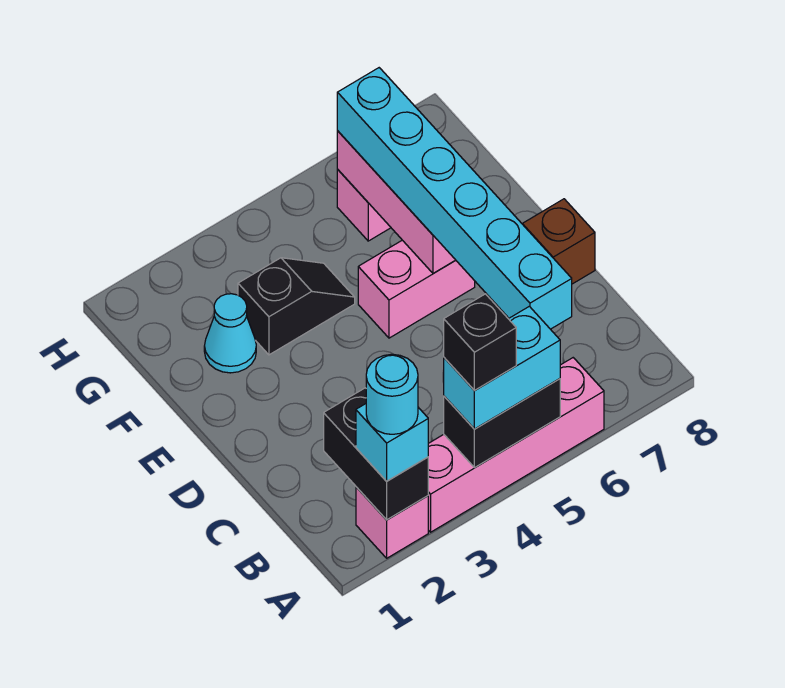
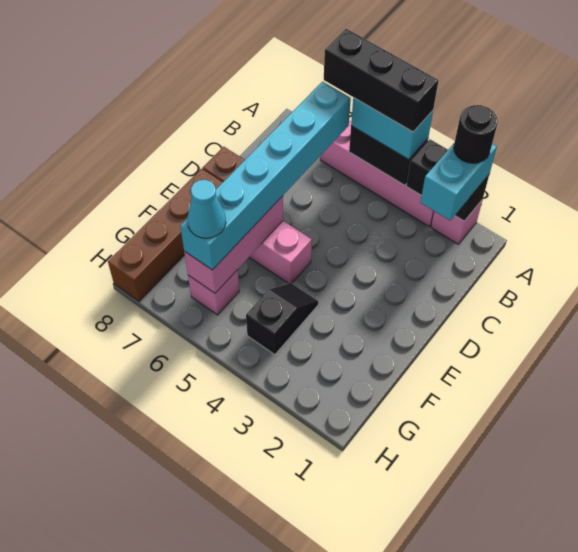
black brick A2:B2 level 2 -> black brick A2:A3 level 2
cyan brick A2 level 3 -> cyan brick A2:B2 level 3
cyan round brick A2 level 4 -> black round brick A2 level 4
black brick A4 level 4 -> black brick A4:A6 level 4
none -> brown brick E8:H8 level 1
cyan cone F2 level 1 -> cyan cone G6 level 4
black slope F3:F4 level 1 top 3 -> black slope F4:G4 level 1 top G

